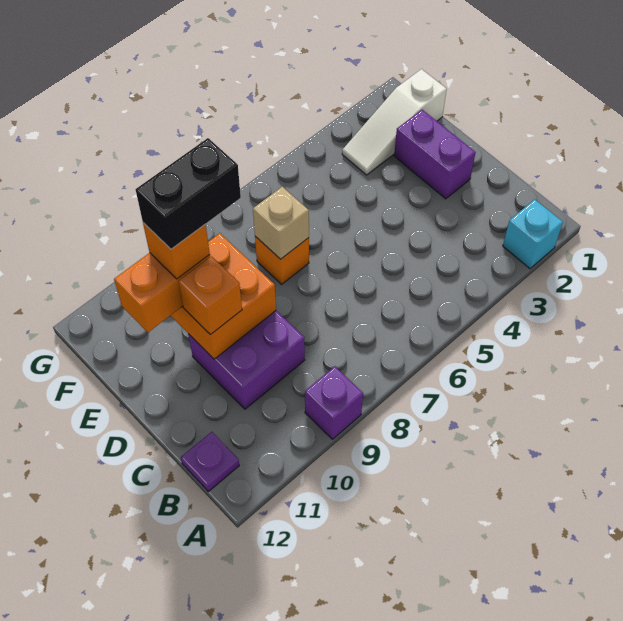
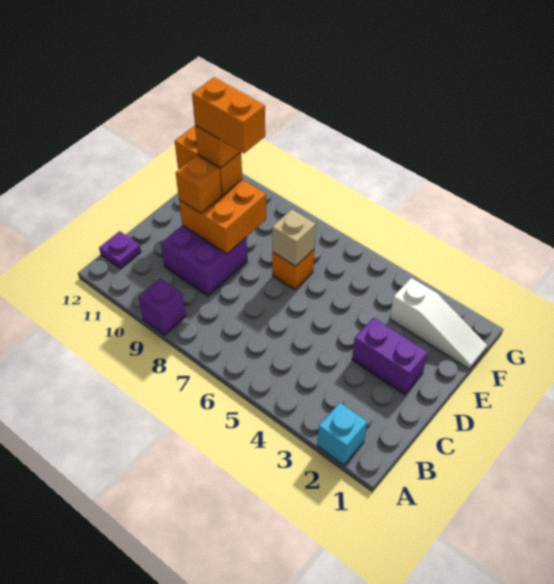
purple brick D2:E2 level 1 -> purple brick D2:D3 level 1
black brick E9:E10 level 5 -> orange brick E9:E10 level 5
white slope F1:F3 level 1 top 1 -> white slope F1:F3 level 1 top 3

